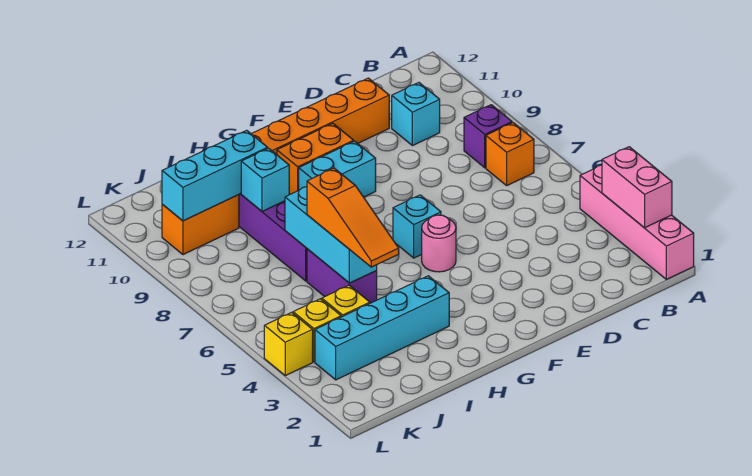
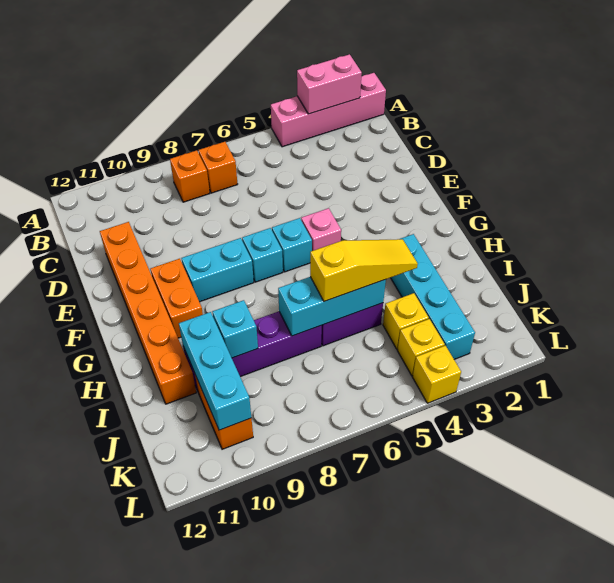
purple brick B8 level 1 -> orange brick B8 level 1
cyan brick C10 level 1 -> cyan brick F7 level 1
pink round brick F5 level 1 -> pink brick F5 level 1
cyan brick F9:G9 level 1 -> cyan brick F8:F9 level 1
orange slope I4:I6 level 3 top 6 -> yellow slope I4:I6 level 3 top 6

